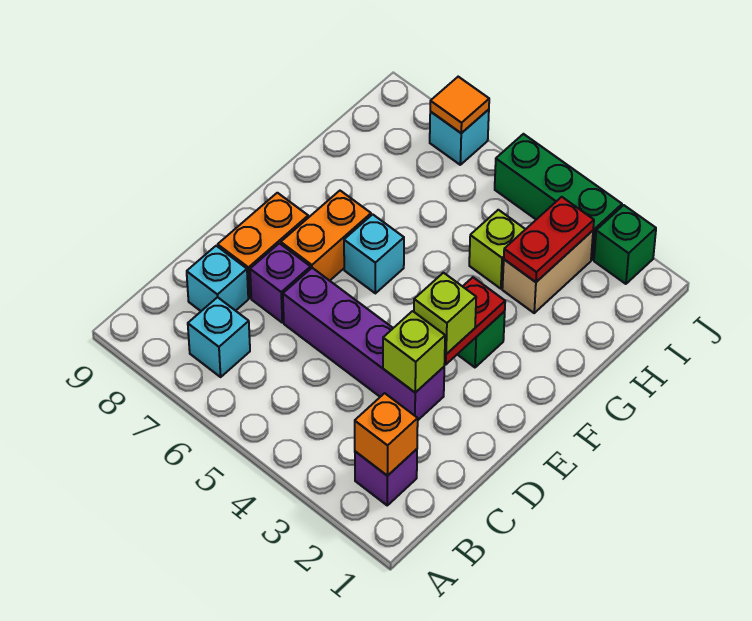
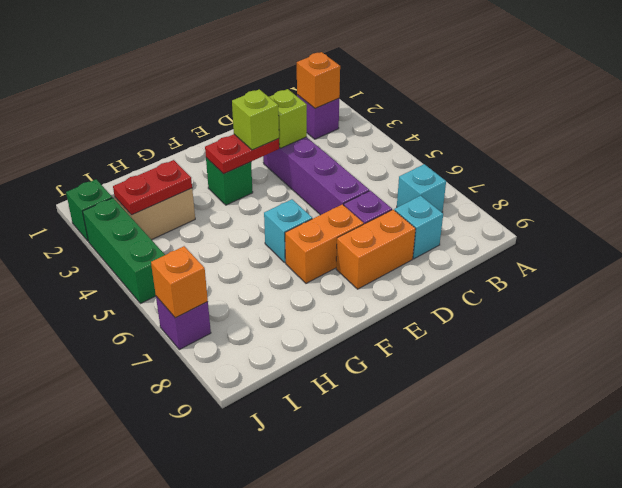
lime brick H4 level 1 -> none
cyan brick J7 level 1 -> purple brick J7 level 1
orange tile J7 level 2 -> orange brick J7 level 2

